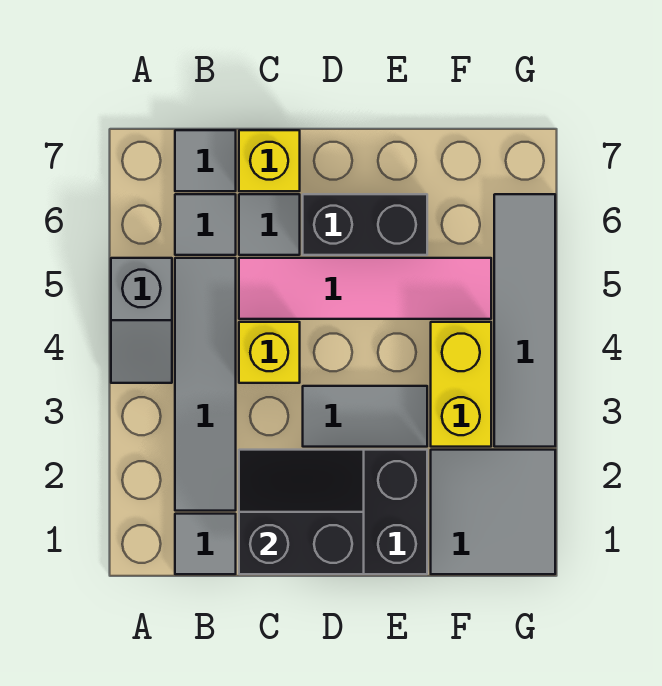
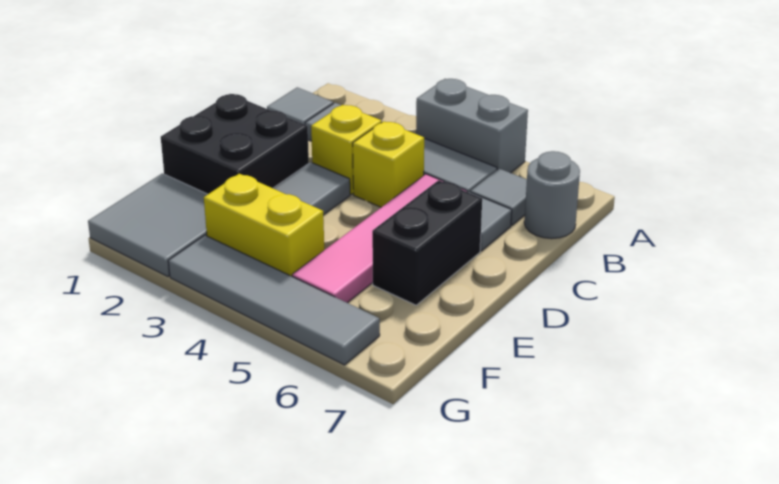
grey slope A4:A5 level 1 top 5 -> grey brick A4:A5 level 1
grey tile B7 level 1 -> grey round brick B7 level 1
black slope C1:D2 level 2 top 1 -> none
yellow brick C7 level 1 -> yellow brick C3 level 1

